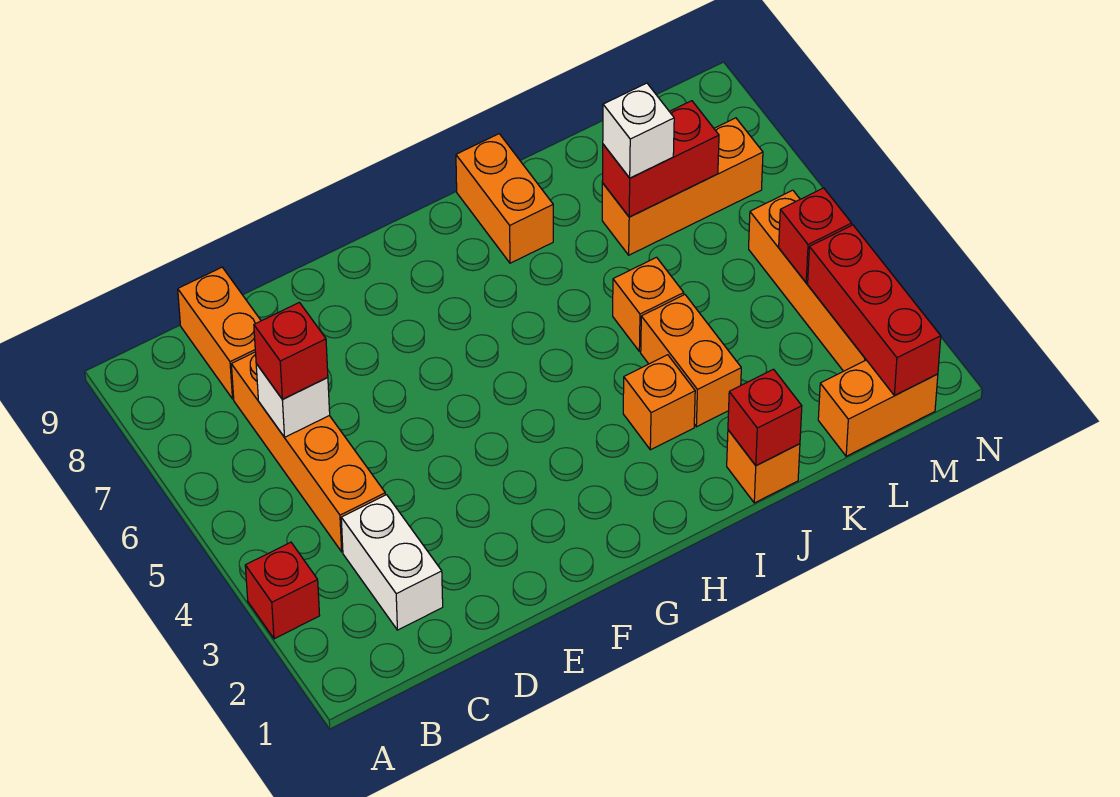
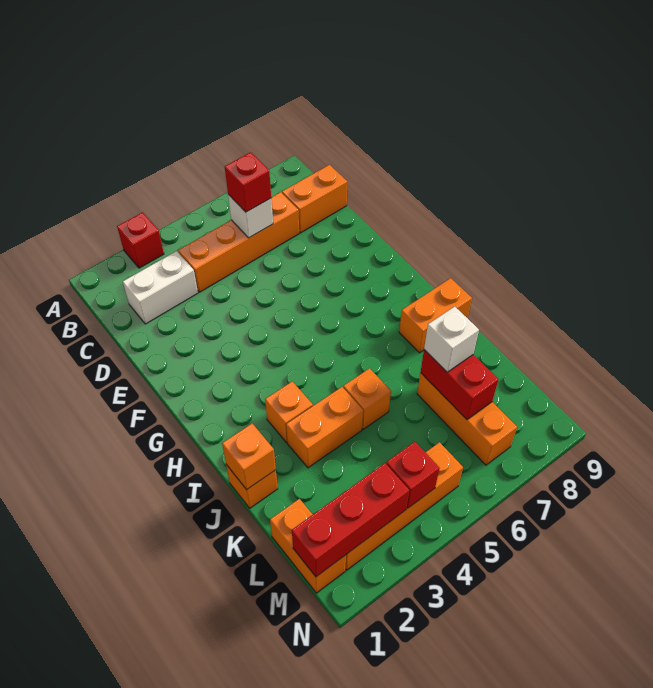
red brick J1 level 2 -> orange brick J1 level 2

